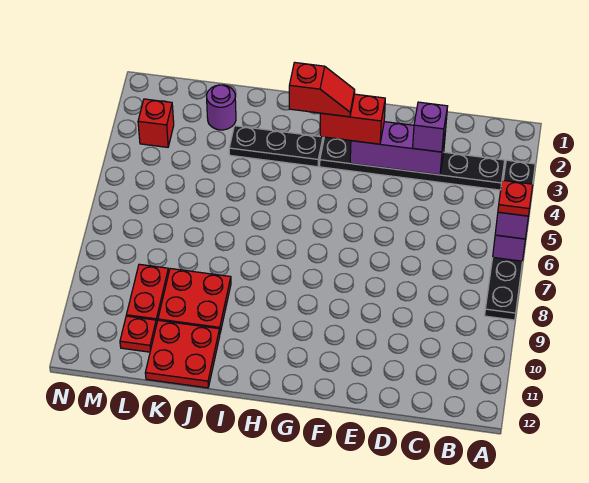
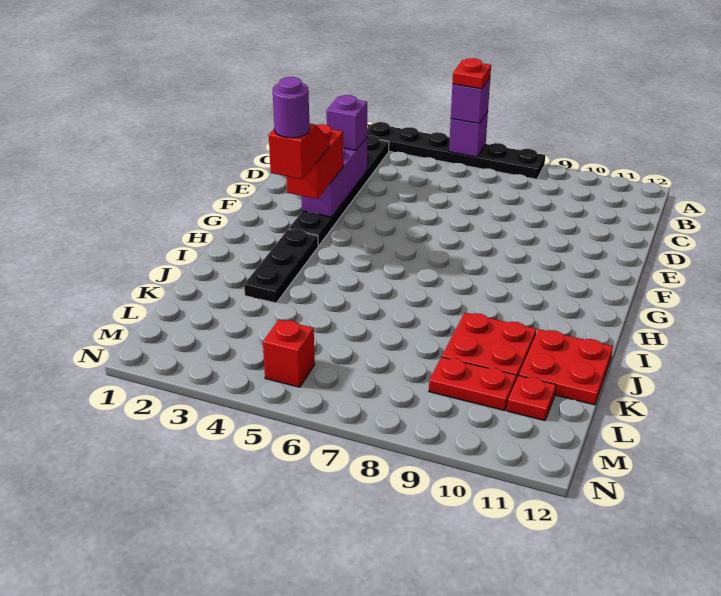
purple round brick K2 level 1 -> purple round brick H3 level 5
red brick M3 level 1 -> red brick M5 level 1

